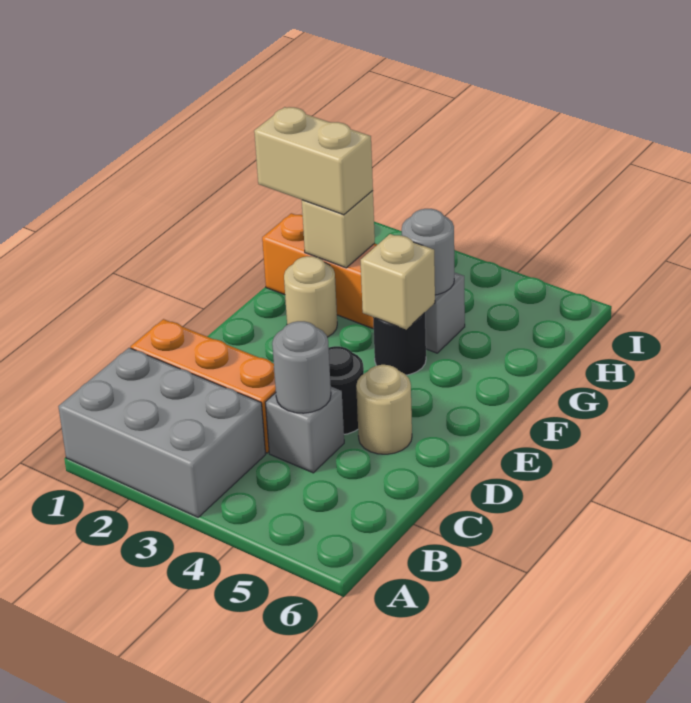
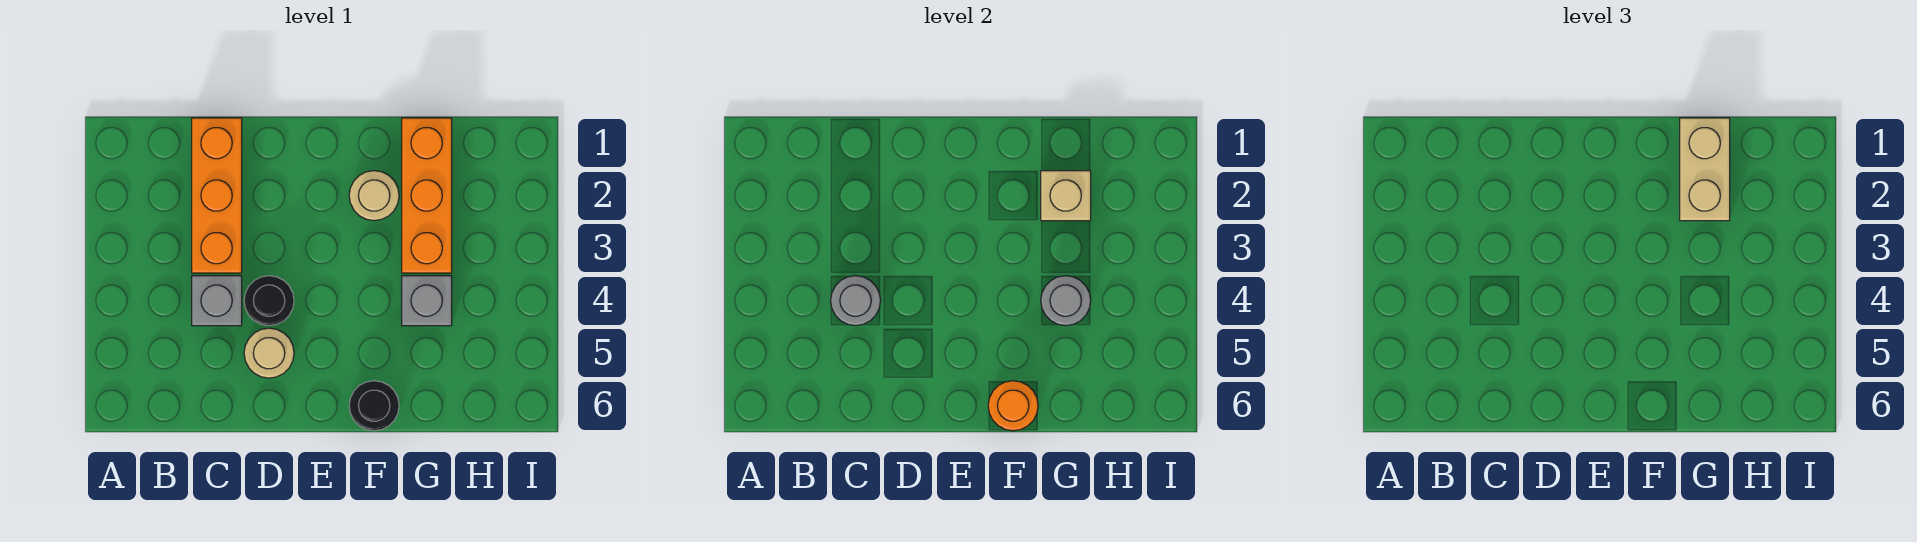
grey brick A1:B3 level 1 -> none
black round brick F4 level 1 -> black round brick F6 level 1
tan brick F4 level 2 -> none
none -> orange round brick F6 level 2

